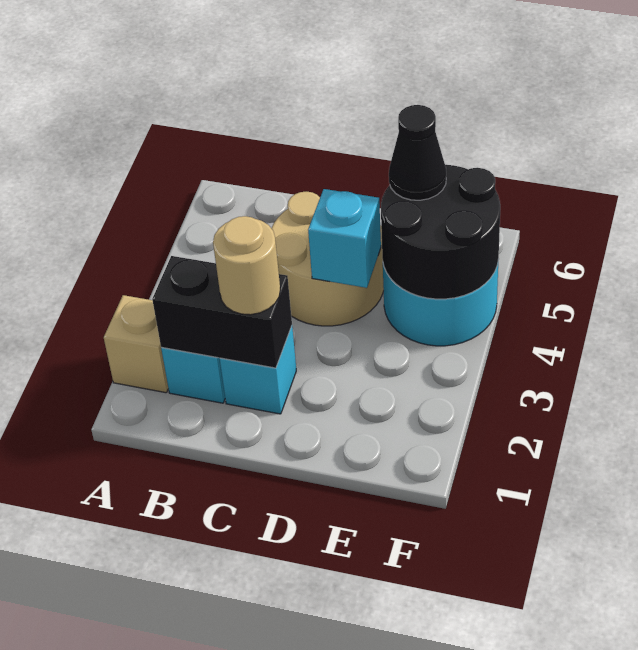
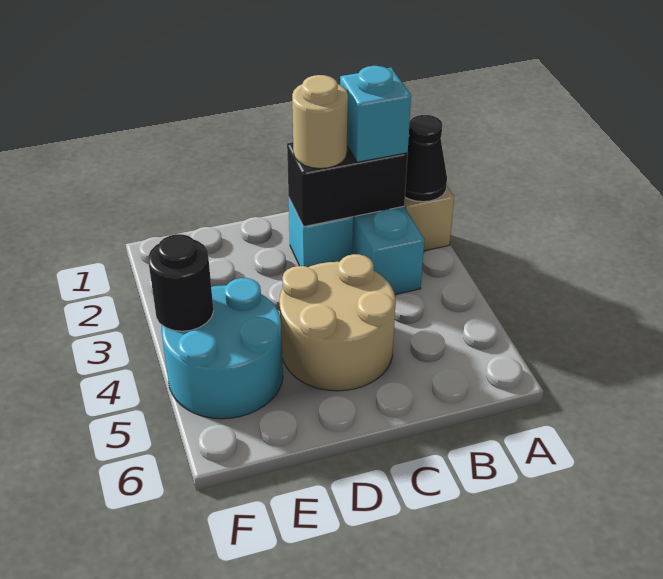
cyan brick D4 level 2 -> cyan brick B2 level 3
black round brick E4:F5 level 2 -> black round brick F4 level 2
black cone E5 level 3 -> black cone A2 level 2

